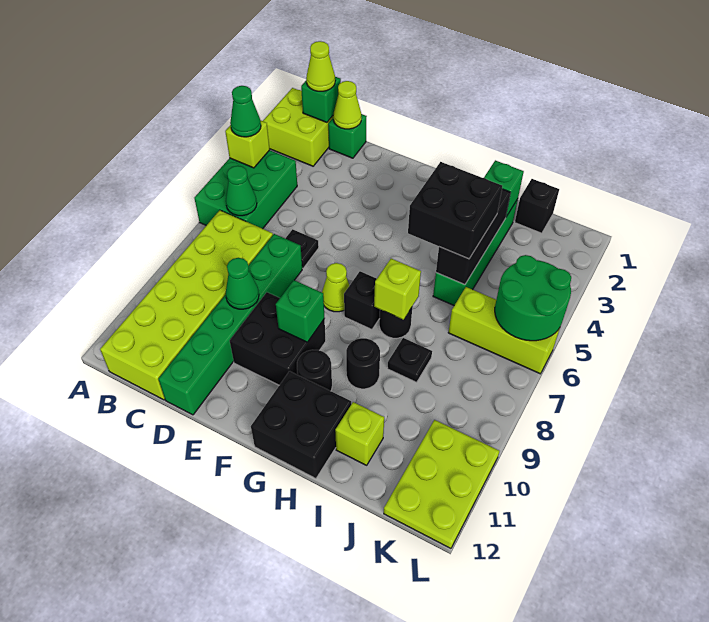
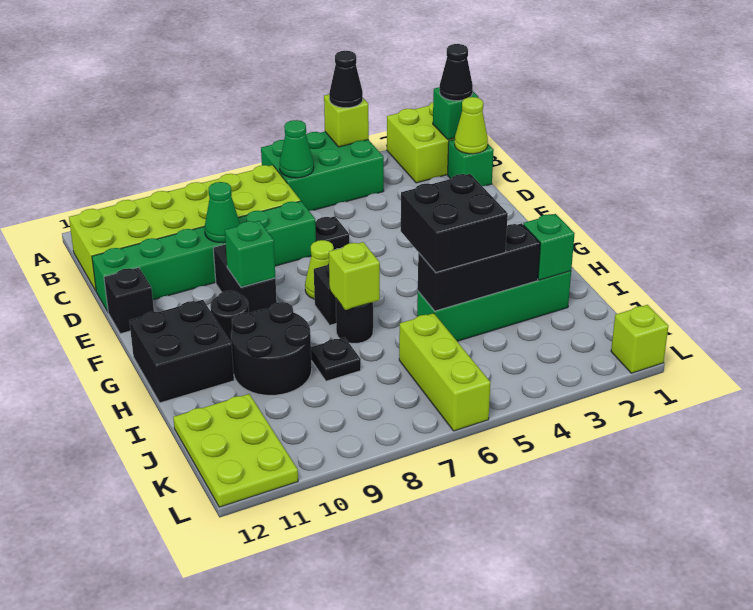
green cone A4 level 3 -> black cone A4 level 3
lime cone B1 level 3 -> black cone B1 level 3
black brick E9:F10 level 1 -> black brick E9:F9 level 1
black round brick H9 level 1 -> black round brick H9:I10 level 1
lime brick I11 level 1 -> lime brick L1 level 1
black brick J1 level 1 -> black brick E12 level 1
green round brick K5:L6 level 2 -> none
lime plate K10:L12 level 1 -> lime plate J11:L12 level 1

